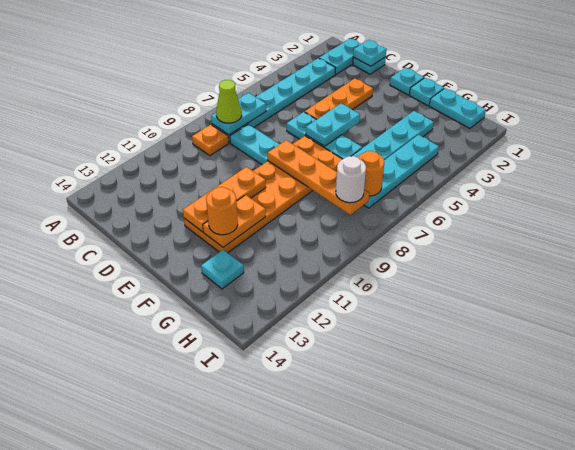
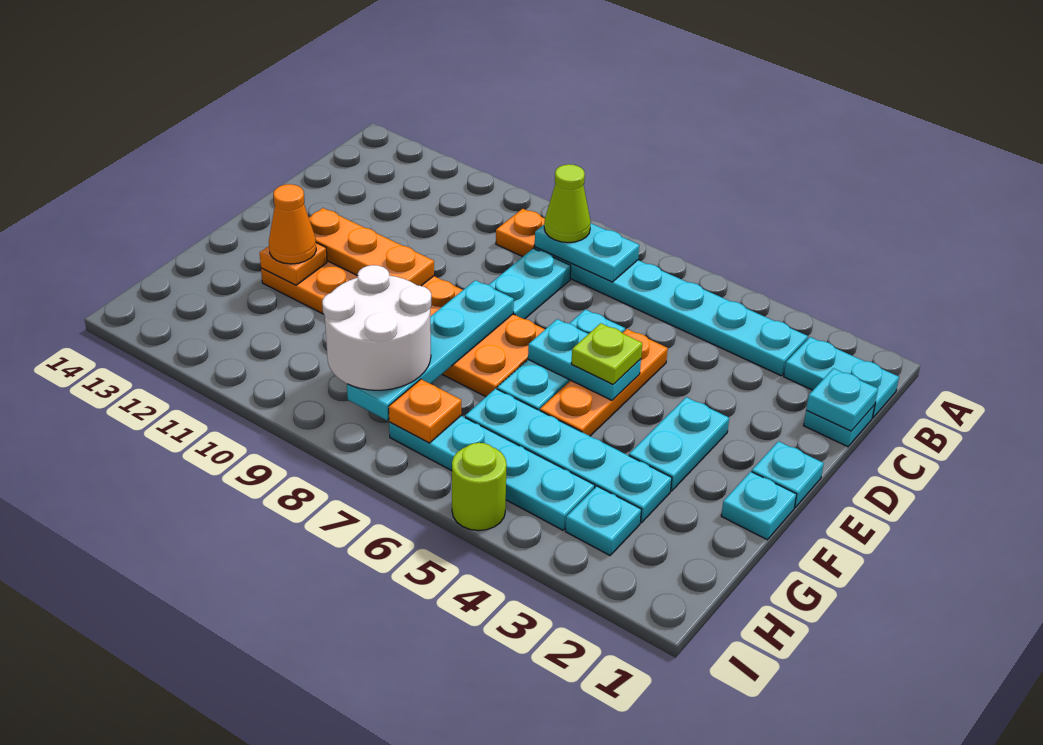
orange plate D3:D5 level 1 -> orange plate D5:F5 level 1
none -> lime plate E5 level 3
orange plate E8:H8 level 2 -> cyan plate E8:H8 level 2
orange plate F11:F12 level 2 -> orange plate F12 level 2
orange round brick F12 level 3 -> orange cone F12 level 3
cyan plate G1:H1 level 1 -> cyan plate E3:F3 level 1
cyan plate G13 level 1 -> cyan plate H3 level 1
orange round brick H7 level 2 -> orange plate H7 level 2
white round brick H8 level 3 -> white round brick G8:H9 level 3
none -> lime round brick I5 level 1

